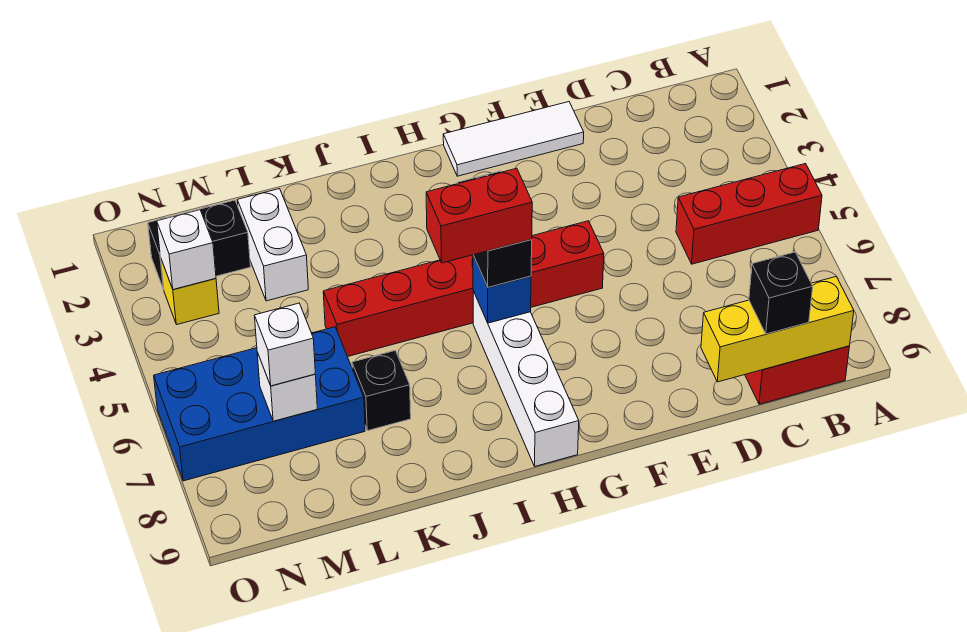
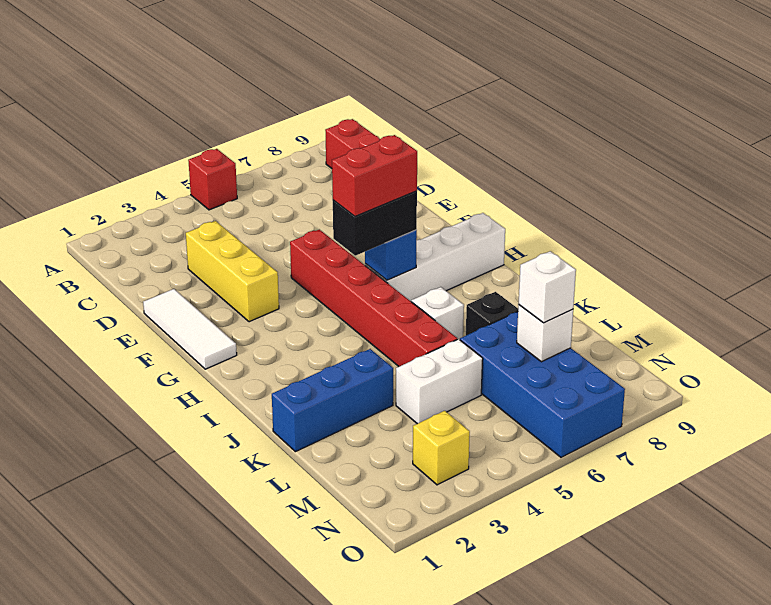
red brick A5:C5 level 1 -> red brick A5 level 1
yellow brick B9:D9 level 2 -> yellow brick D3:F3 level 1
black brick C9 level 3 -> none
red brick H6:I6 level 4 -> red brick H5:H6 level 4
none -> blue brick K1:K3 level 1
white brick L2:L3 level 1 -> white brick L4:L5 level 1
black brick M2:N2 level 1 -> none
white brick N3 level 2 -> white brick J6 level 1

